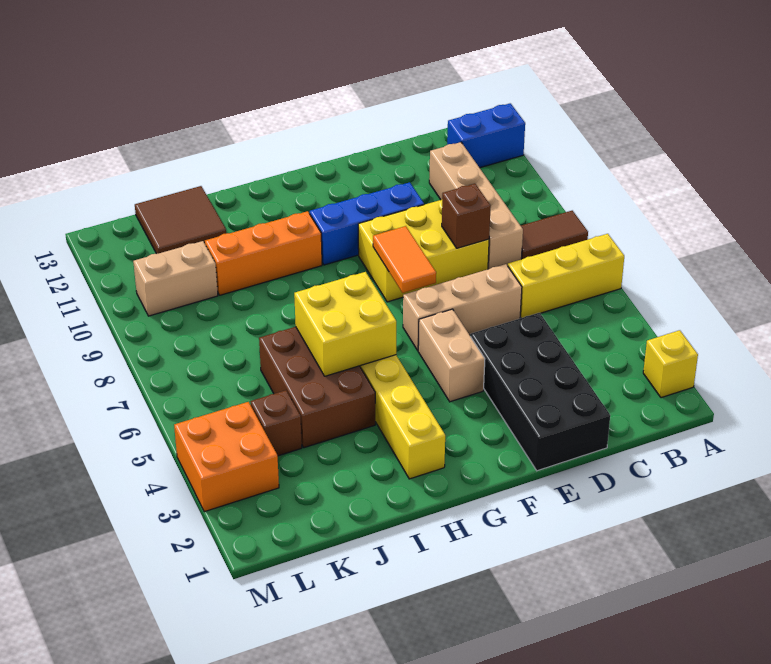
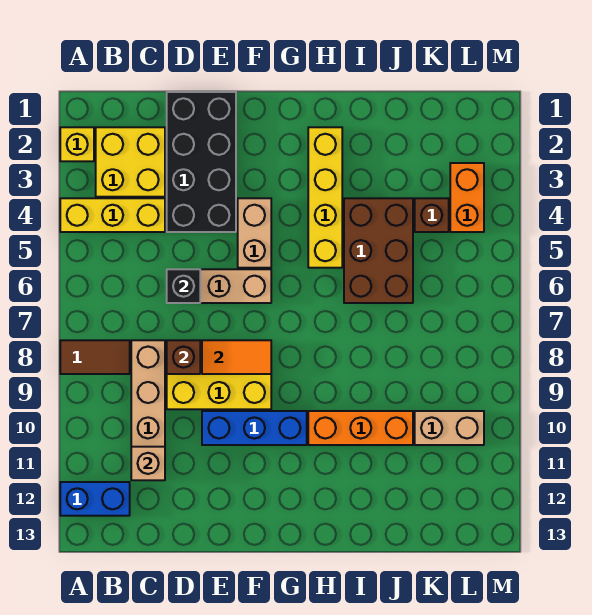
yellow brick A6:C6 level 1 -> yellow brick A4:C4 level 1
none -> tan brick C11 level 2
none -> black brick D6 level 2
orange tile F7:F8 level 2 -> orange tile E8:F8 level 2
yellow brick H5:I6 level 2 -> yellow brick B2:C3 level 1
brown tile J12:K13 level 1 -> none
orange brick L3:M4 level 1 -> orange brick L3:L4 level 1

